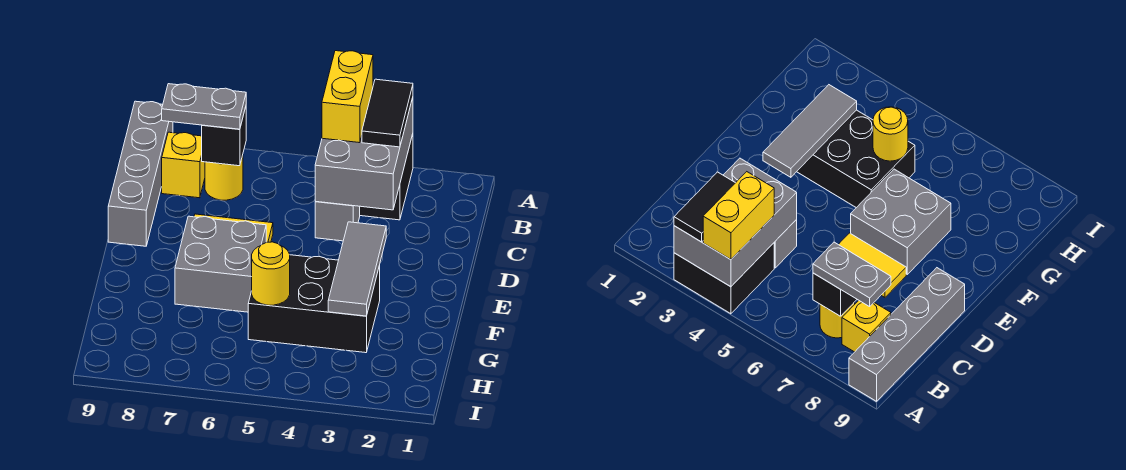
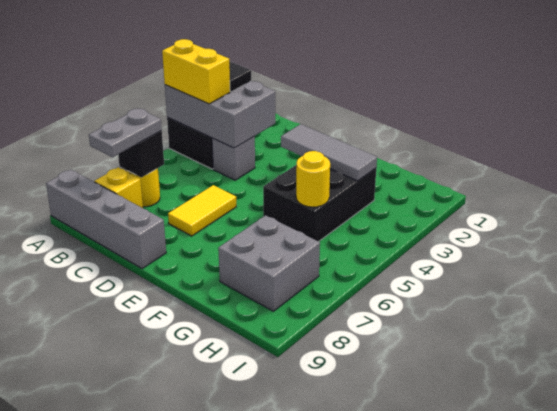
grey brick E6:F7 level 1 -> grey brick G7:H8 level 1

